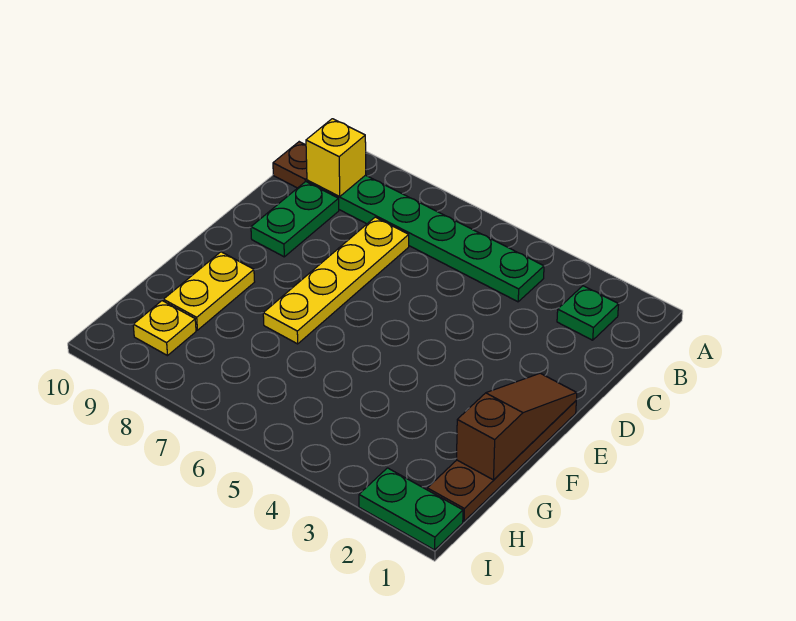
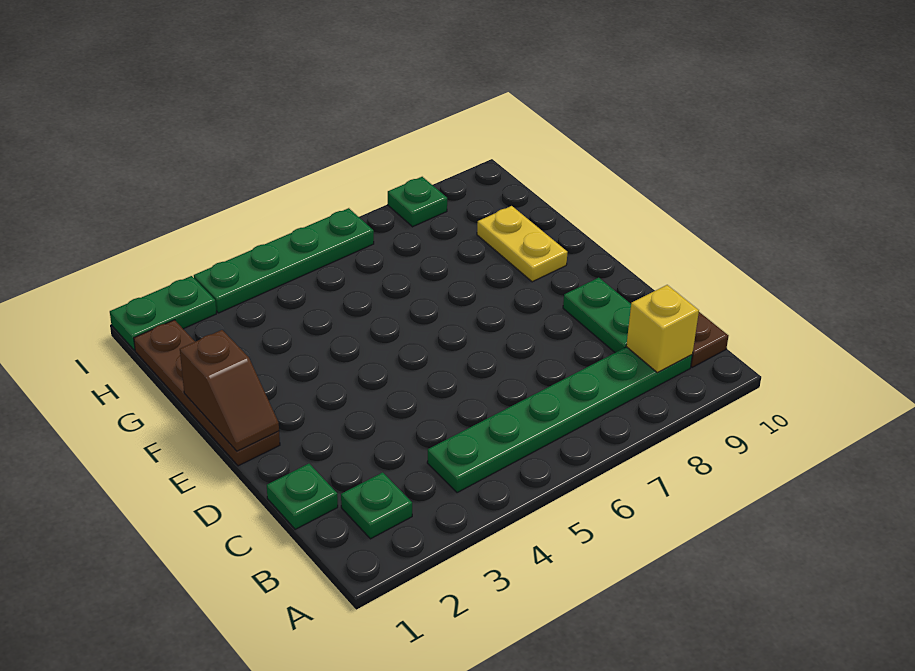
none -> green plate C1 level 1
yellow plate C7:F7 level 1 -> none
brown slope E1:G1 level 2 top G -> brown slope E1:F1 level 2 top F
yellow plate H9 level 1 -> none
none -> green plate I3:I6 level 1
none -> green plate I8 level 1

